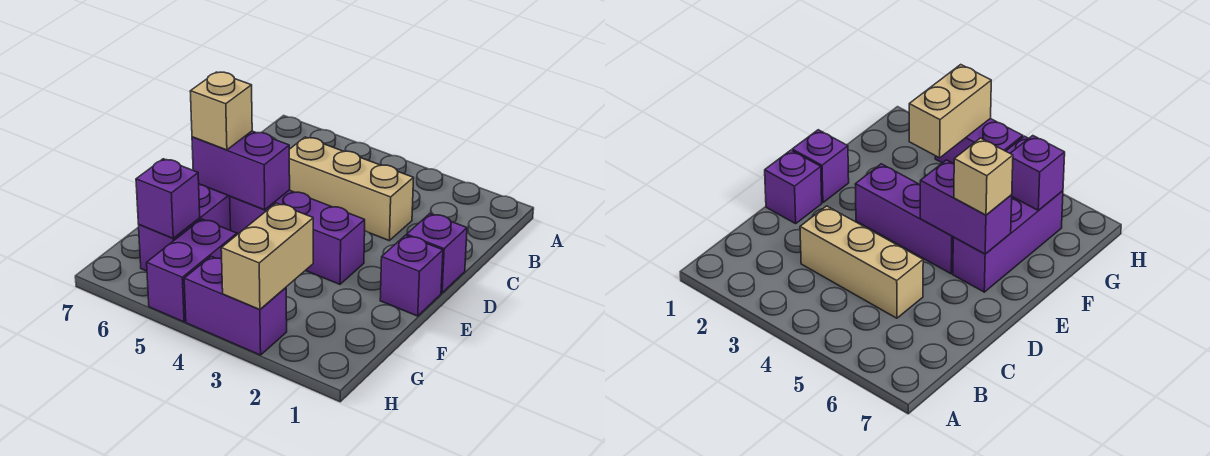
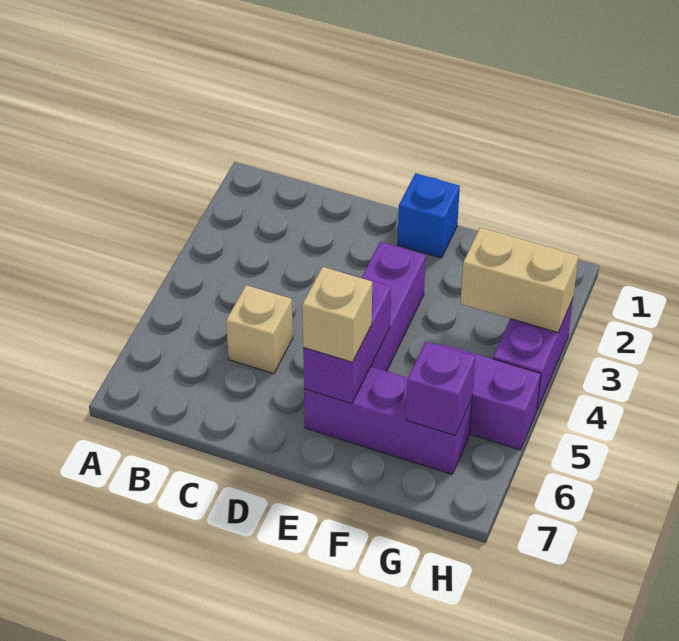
tan brick C3:C5 level 1 -> tan brick C5 level 1
purple brick D1 level 1 -> none
purple brick E1 level 1 -> blue brick E1 level 1

